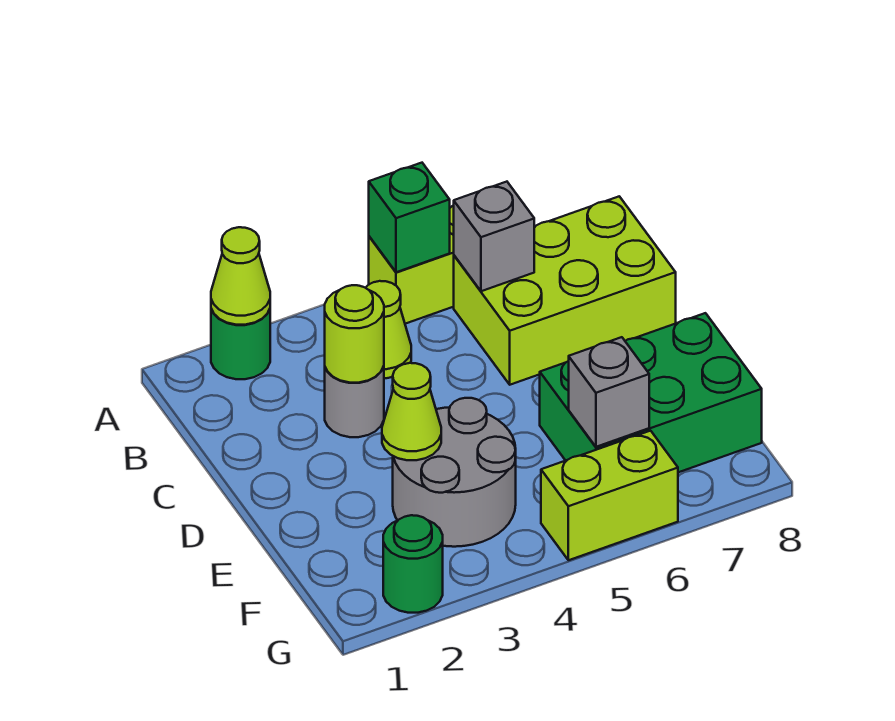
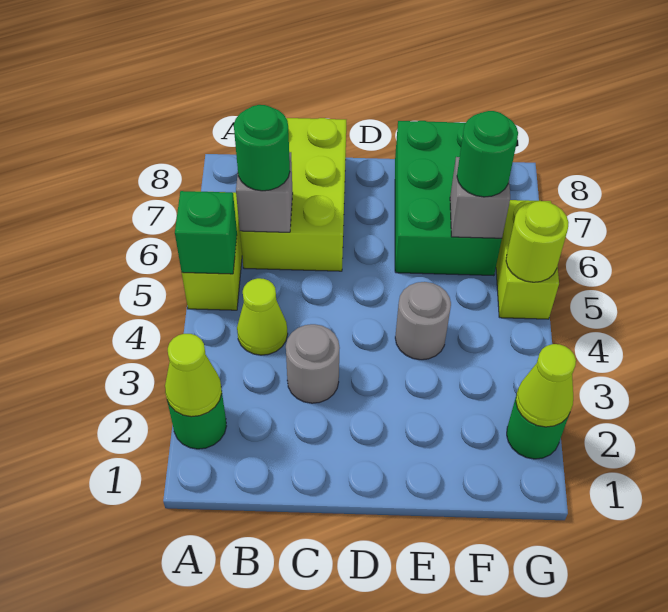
none -> green round brick B6 level 3
lime round brick C3 level 2 -> lime round brick G5 level 2
grey round brick E3:F4 level 1 -> grey round brick E4 level 1
lime cone E3 level 2 -> lime cone G2 level 2
none -> green round brick F6 level 3

